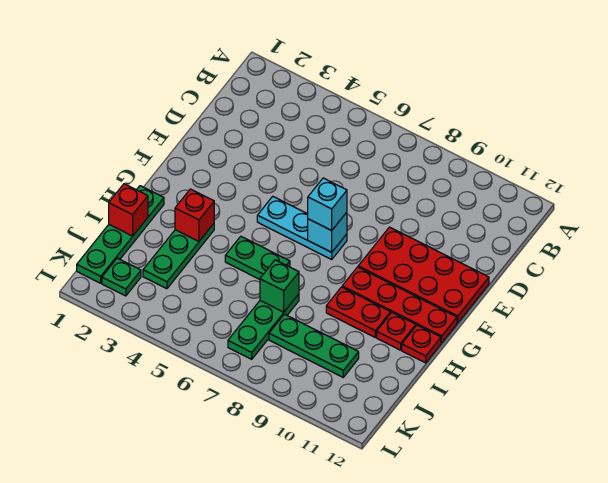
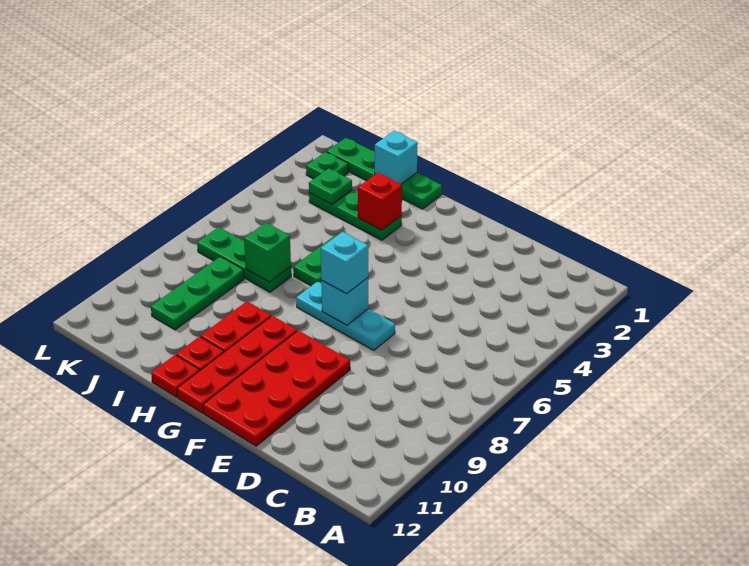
cyan plate F5:F7 level 1 -> cyan plate E7:G7 level 1
red brick I1 level 2 -> cyan brick I1 level 2
none -> green plate J3 level 2

